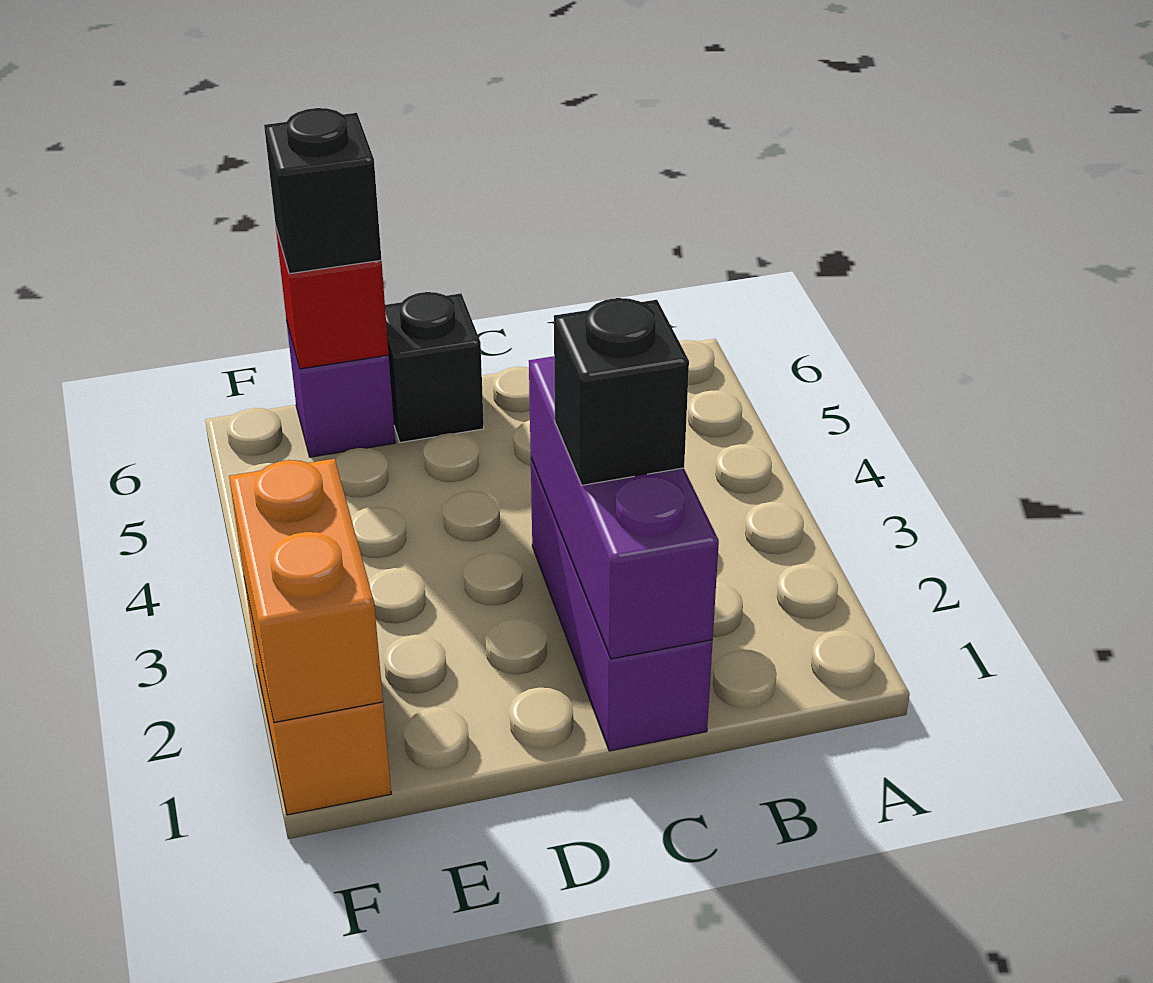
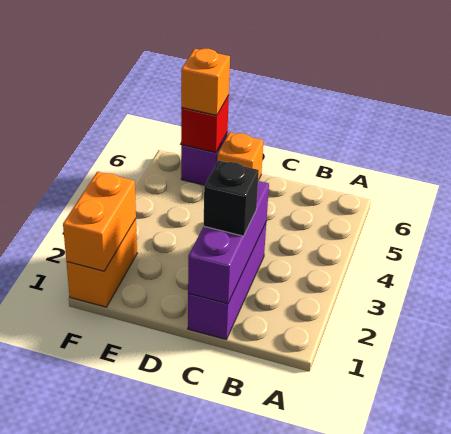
black brick D6 level 1 -> orange brick D6 level 1
black brick E6 level 3 -> orange brick E6 level 3

